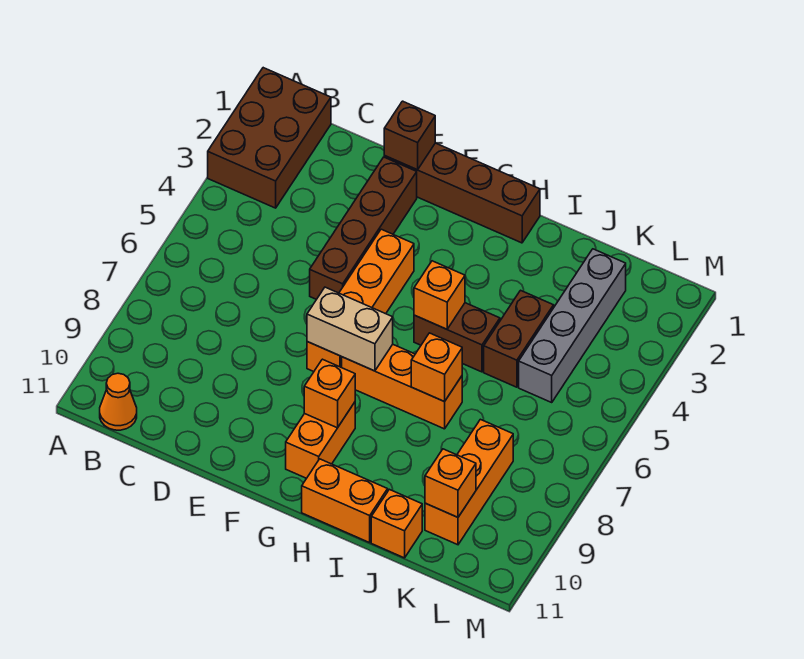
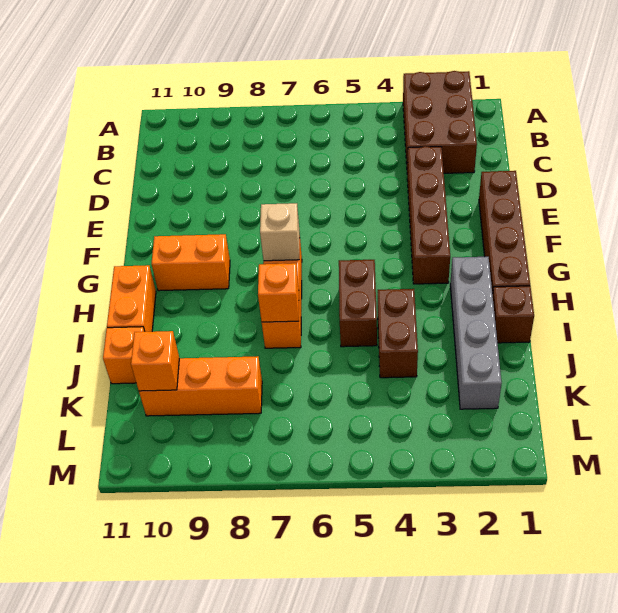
brown brick A1:B3 level 1 -> brown brick A2:C3 level 1
orange cone B11 level 1 -> none
brown brick E1 level 2 -> brown brick I1 level 1
brown brick E2:E5 level 1 -> brown brick D3:G3 level 1
orange brick F4:F7 level 1 -> none
tan brick F7:G7 level 2 -> tan brick G7 level 2
orange brick G9 level 2 -> none
orange brick H5 level 2 -> none
brown brick J4:J5 level 1 -> brown brick I4:J4 level 1
grey brick K2:K5 level 1 -> grey brick H2:K2 level 1

